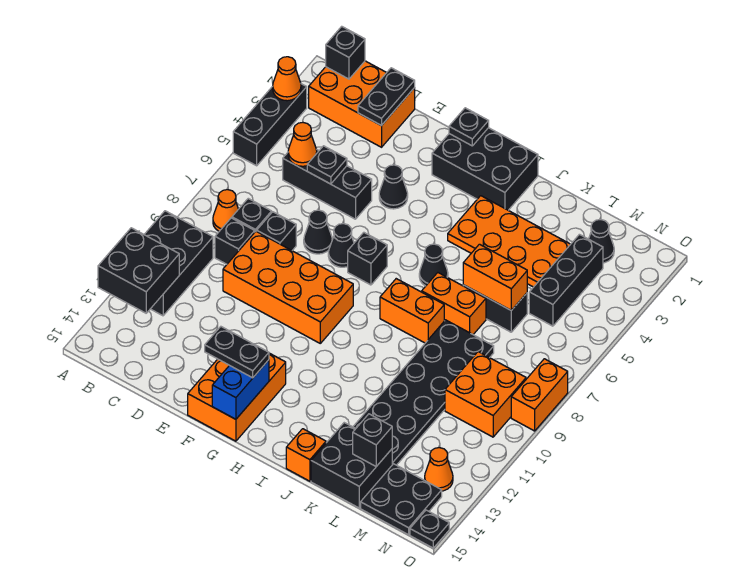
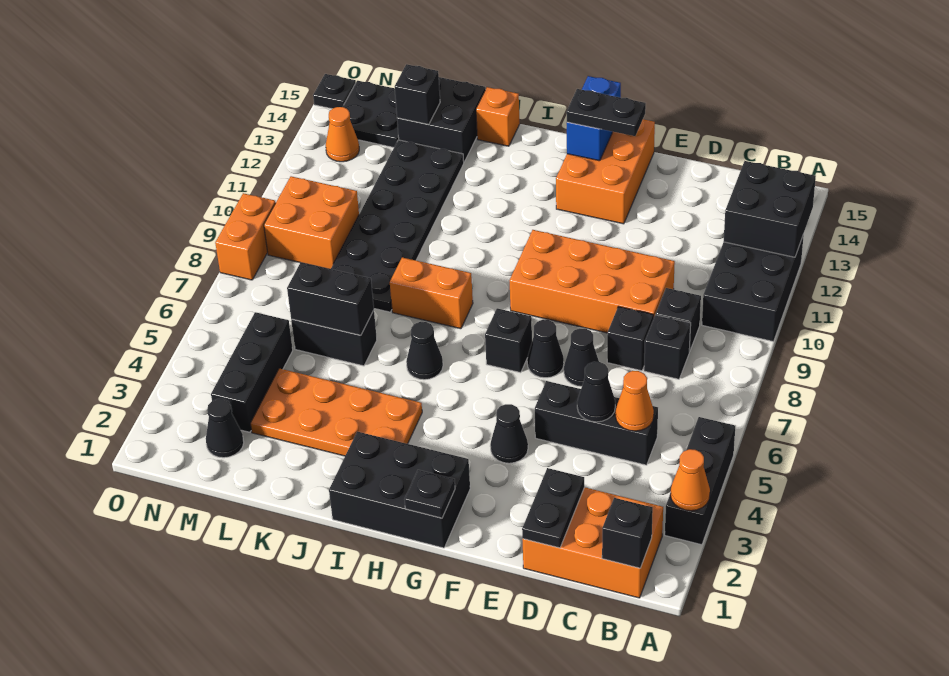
orange cone B8 level 1 -> none
black plate D5 level 2 -> black cone D5 level 2
orange brick J7:K7 level 1 -> none
orange brick K6:L6 level 2 -> black brick K6:L6 level 2

